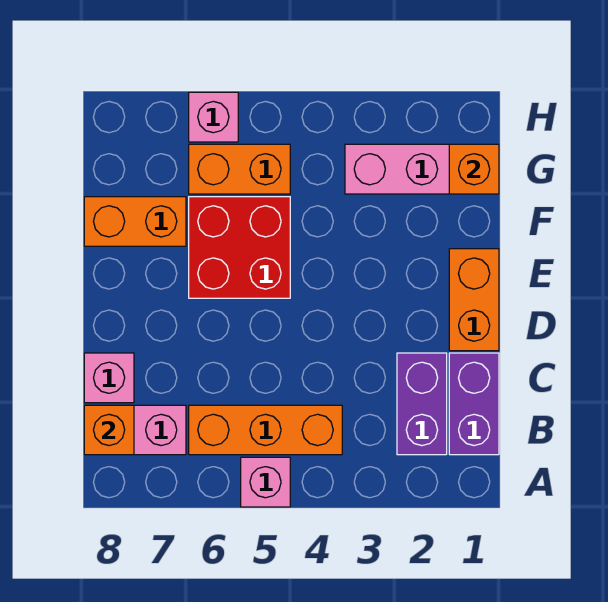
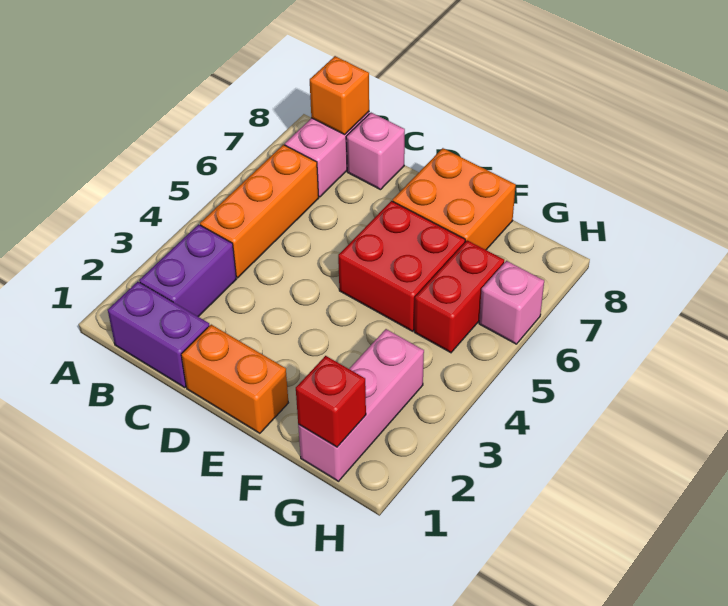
pink brick A5 level 1 -> none
purple brick B2:C2 level 1 -> purple brick B2:B3 level 1
orange brick F7:F8 level 1 -> orange brick E7:F8 level 1
orange brick G1 level 2 -> red brick G1 level 2
orange brick G5:G6 level 1 -> red brick G5:G6 level 1

